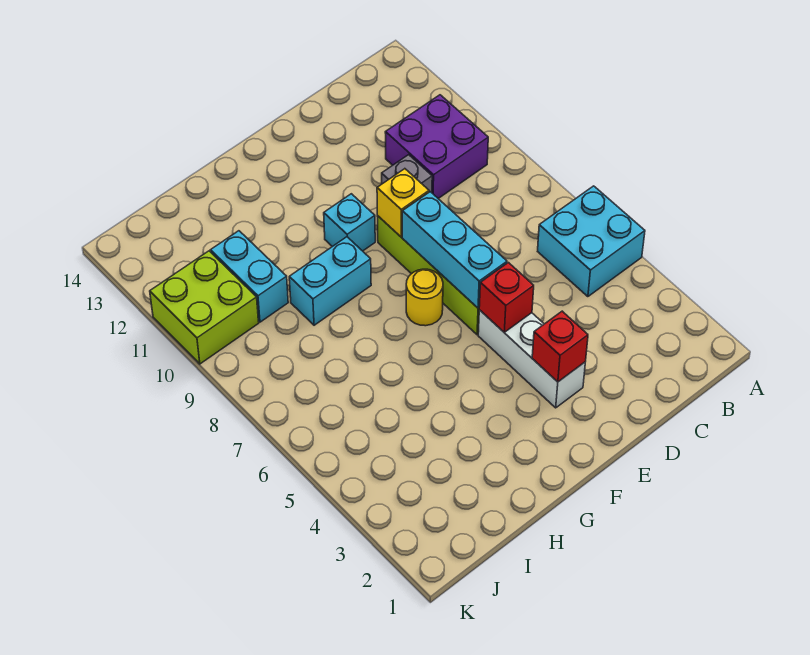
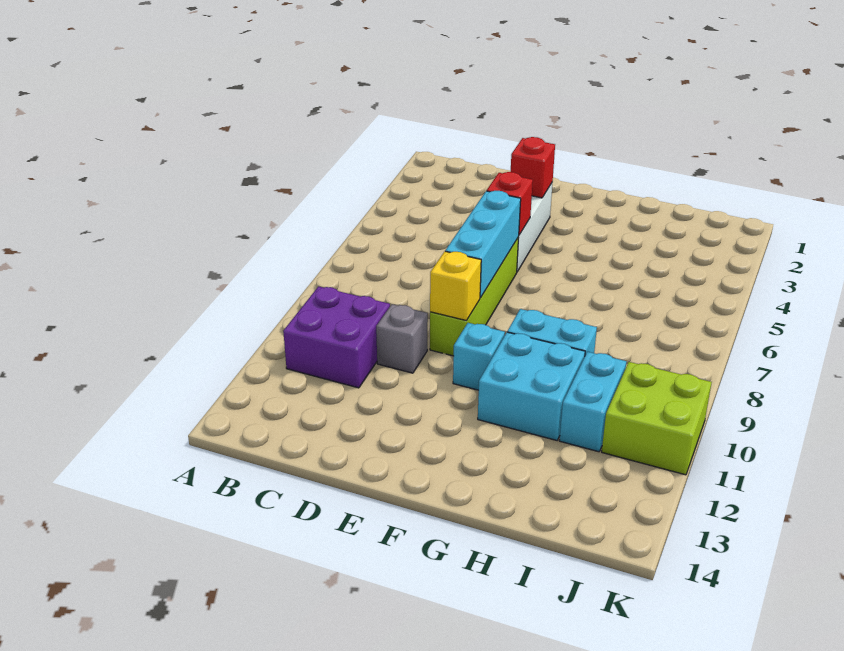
cyan brick A5:B6 level 1 -> cyan brick G10:H11 level 1
yellow round brick F7 level 1 -> none

